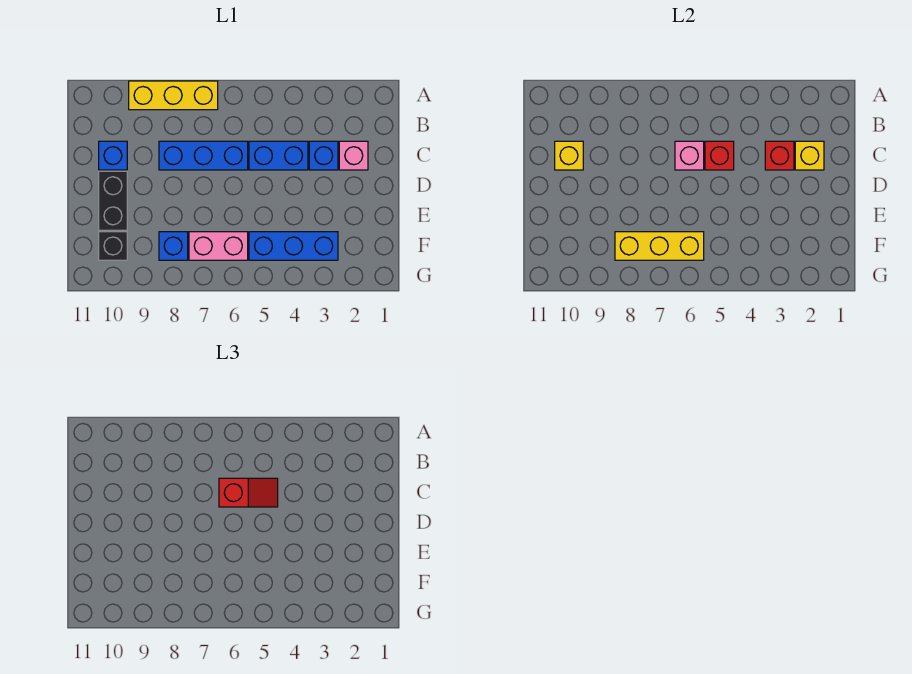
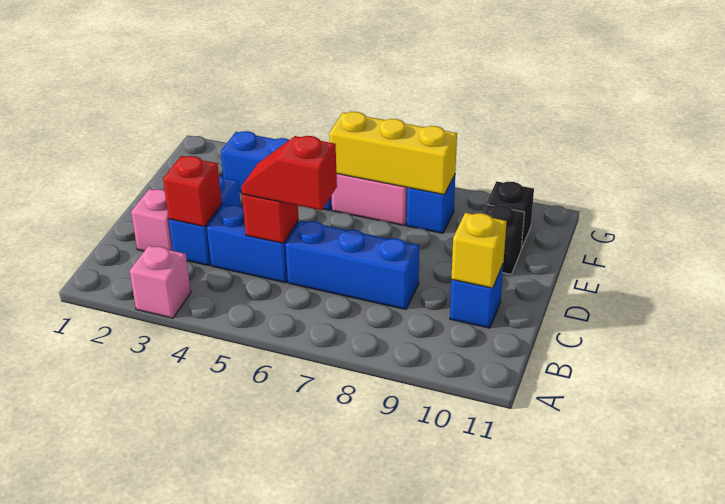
yellow brick A7:A9 level 1 -> none
yellow brick C2 level 2 -> none
blue brick C3 level 1 -> blue brick C3:D3 level 1
pink brick C6 level 2 -> pink brick A3 level 1
black brick D10:E10 level 1 -> black brick E10 level 1

